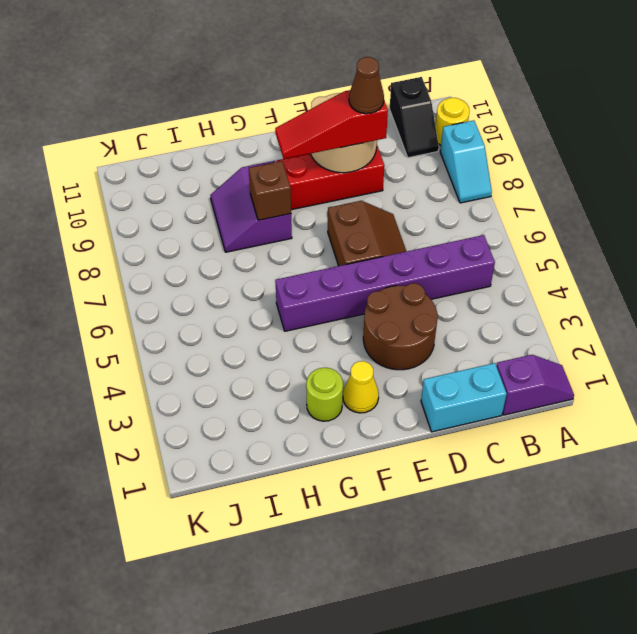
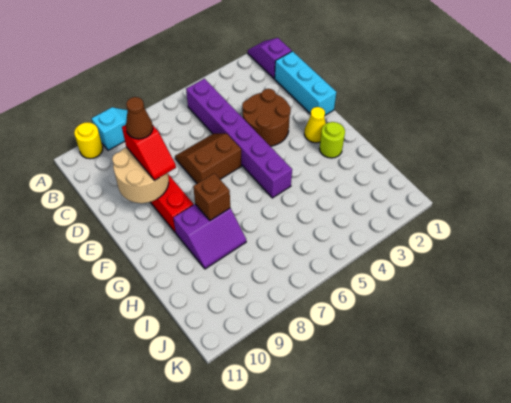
black slope B10:B11 level 1 top 11 -> none
cyan brick C1:D1 level 1 -> cyan brick C1:E1 level 1
red slope D9:F9 level 3 top D -> red slope D9:E9 level 3 top D

